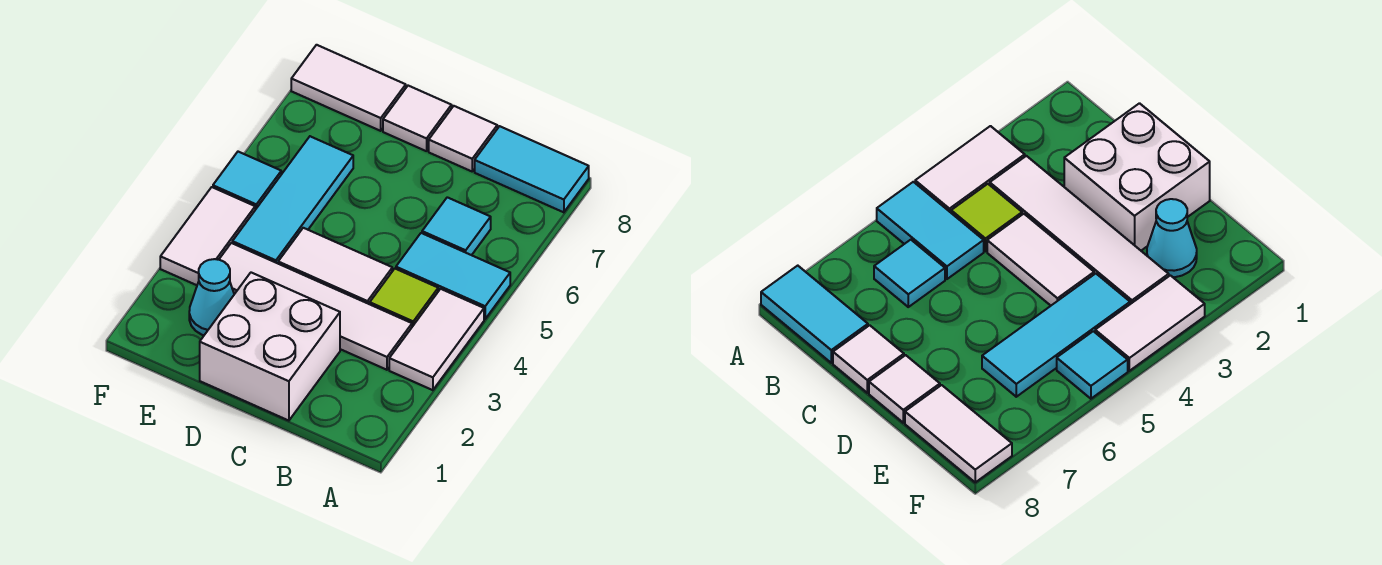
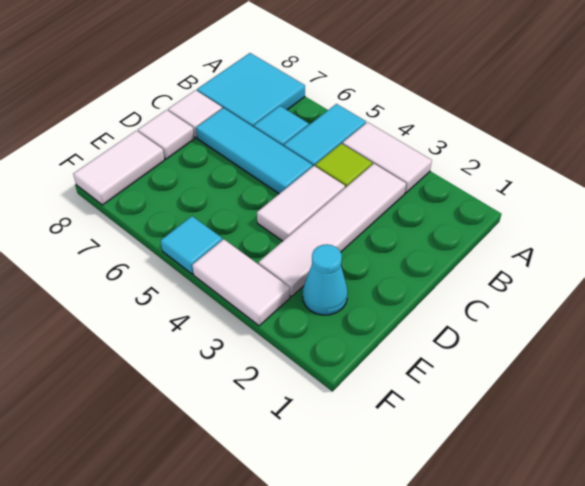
cyan tile A8:B8 level 1 -> cyan tile A7:B8 level 1
white brick C1:D2 level 1 -> none
cyan tile E4:E6 level 1 -> cyan tile C5:C7 level 1

